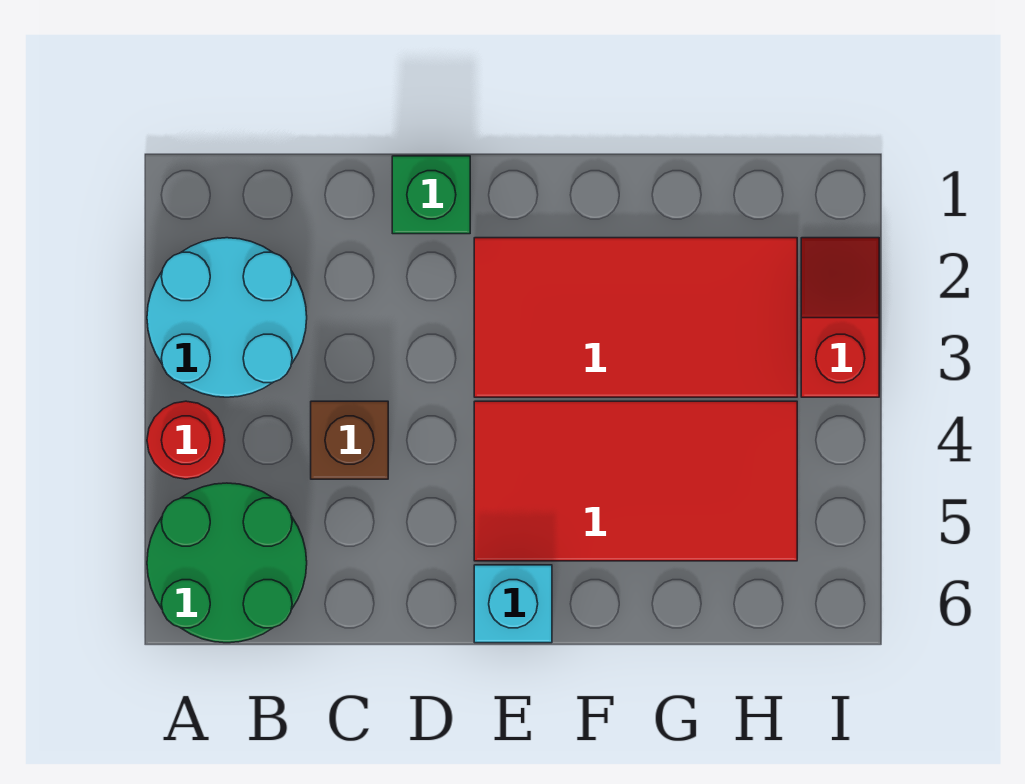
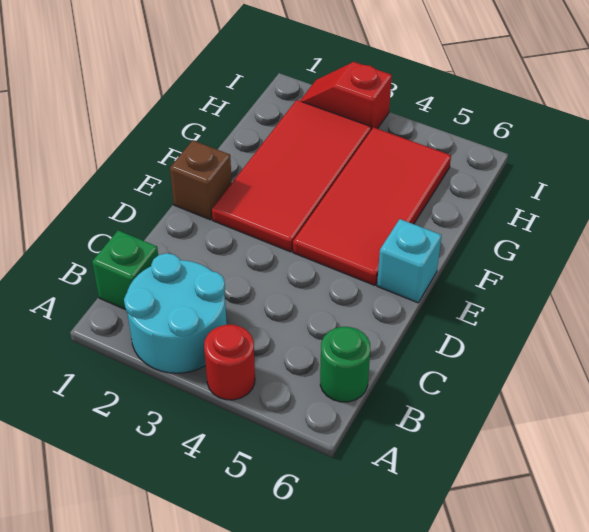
green round brick A5:B6 level 1 -> green round brick B6 level 1
brown brick C4 level 1 -> brown brick E1 level 1
green brick D1 level 1 -> green brick B1 level 1

